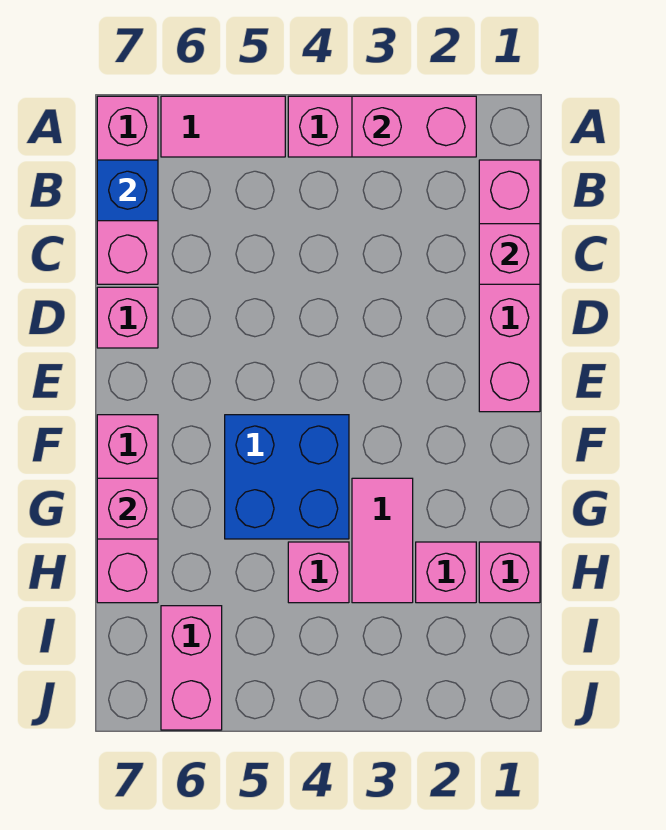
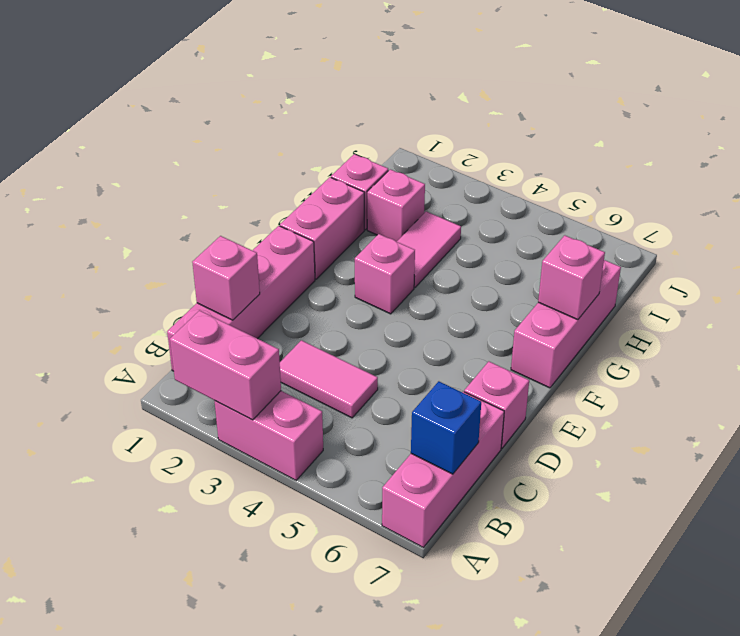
pink tile A5:A6 level 1 -> pink tile C3:C4 level 1
blue brick F4:G5 level 1 -> none
pink brick H4 level 1 -> pink brick F3 level 1
pink brick I6:J6 level 1 -> pink brick F1:G1 level 1

